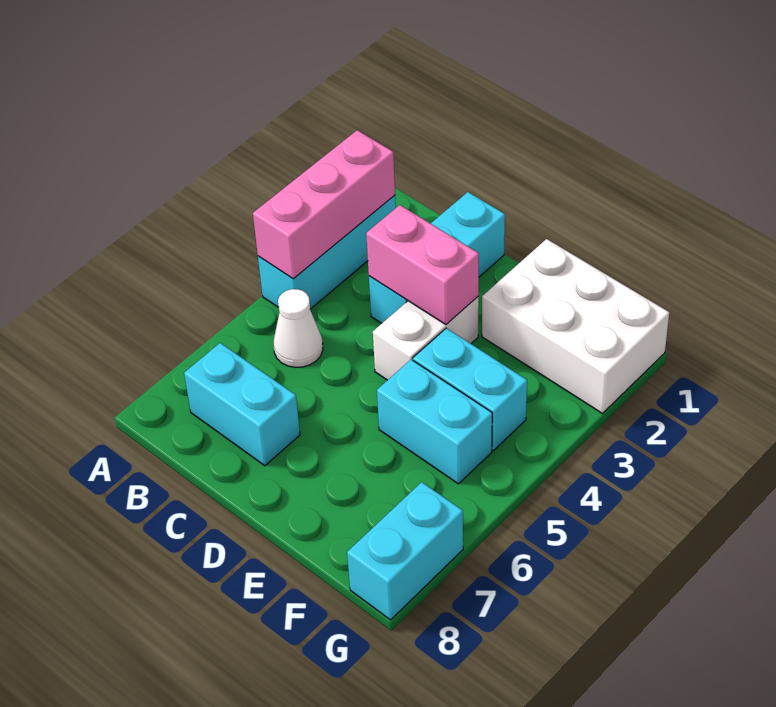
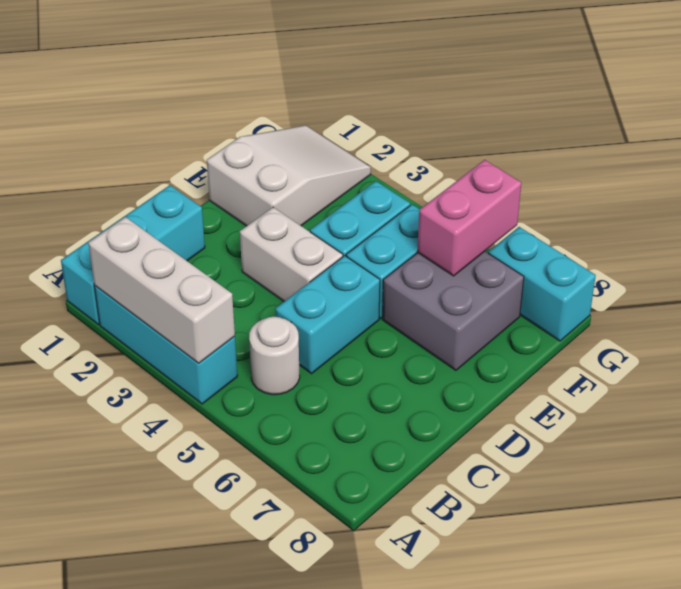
pink brick A2:A4 level 2 -> white brick A2:A4 level 2
white cone B5 level 1 -> white round brick B5 level 1
cyan brick B7:C7 level 1 -> cyan brick C5:D5 level 1
cyan brick C1:C3 level 1 -> cyan brick A1:C1 level 1
pink brick C3:D3 level 2 -> pink brick F6:G6 level 2
white brick E1:G2 level 1 -> white slope E1:G2 level 1 top E
none -> grey brick E6:F7 level 1

